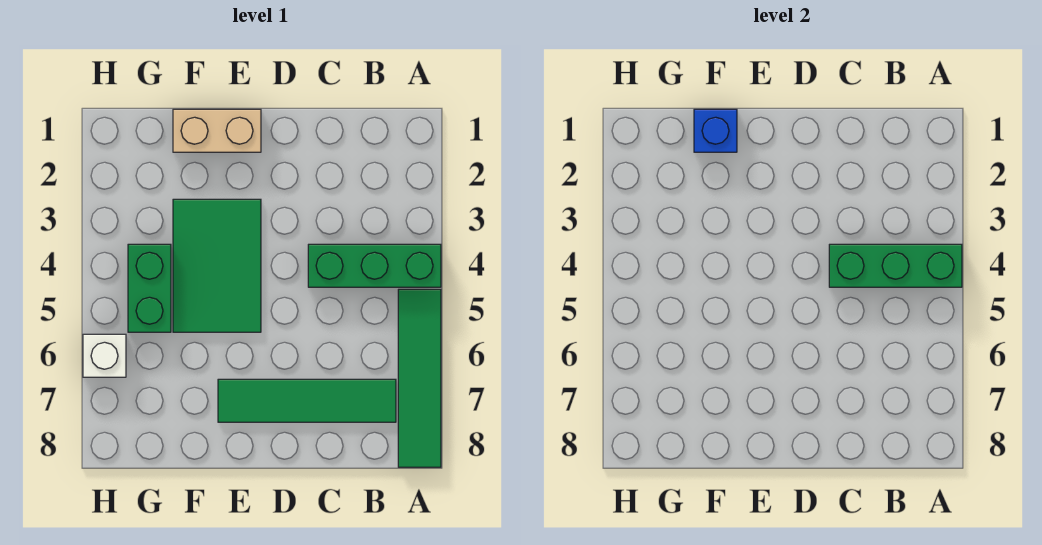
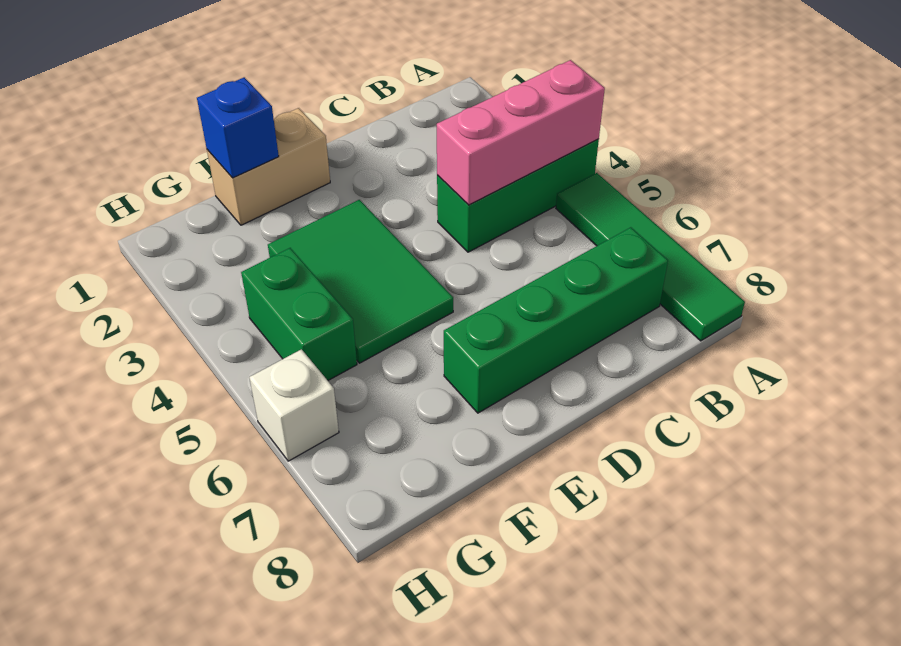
green brick A4:C4 level 2 -> pink brick A4:C4 level 2
green tile B7:E7 level 1 -> green brick B7:E7 level 1

